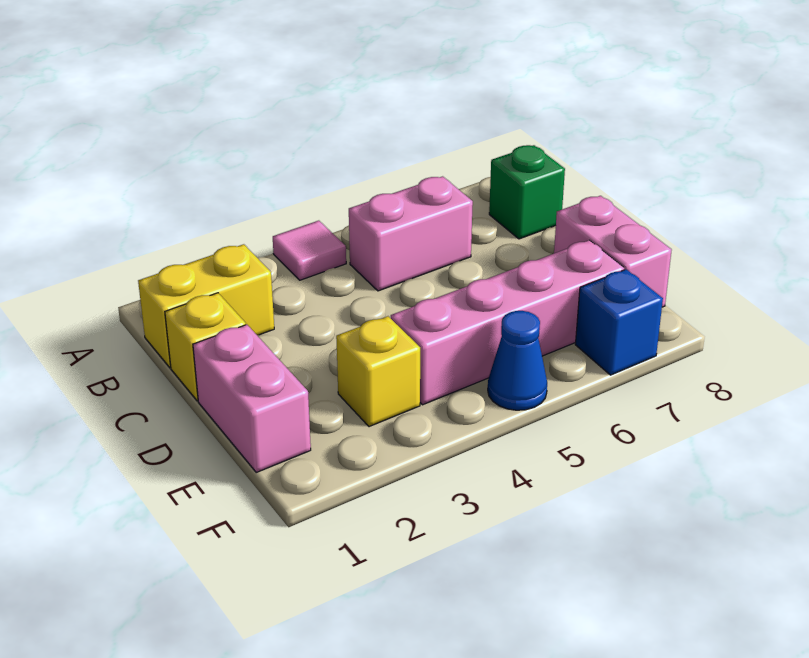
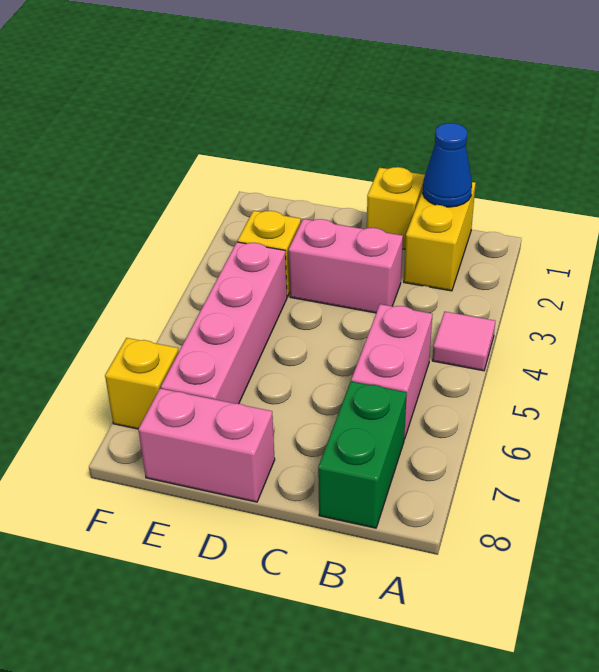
green brick B8 level 1 -> green brick B7:B8 level 1
pink brick D1:E1 level 1 -> pink brick C3:D3 level 1
blue cone F5 level 1 -> blue cone B1 level 2
blue brick F7 level 1 -> yellow brick F7 level 1

